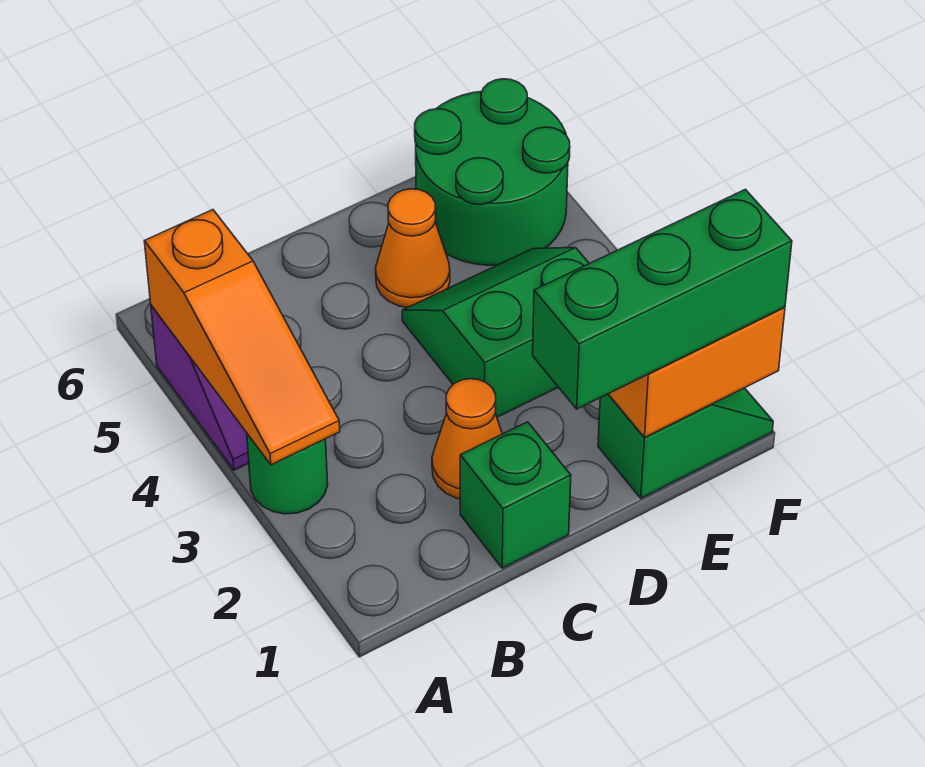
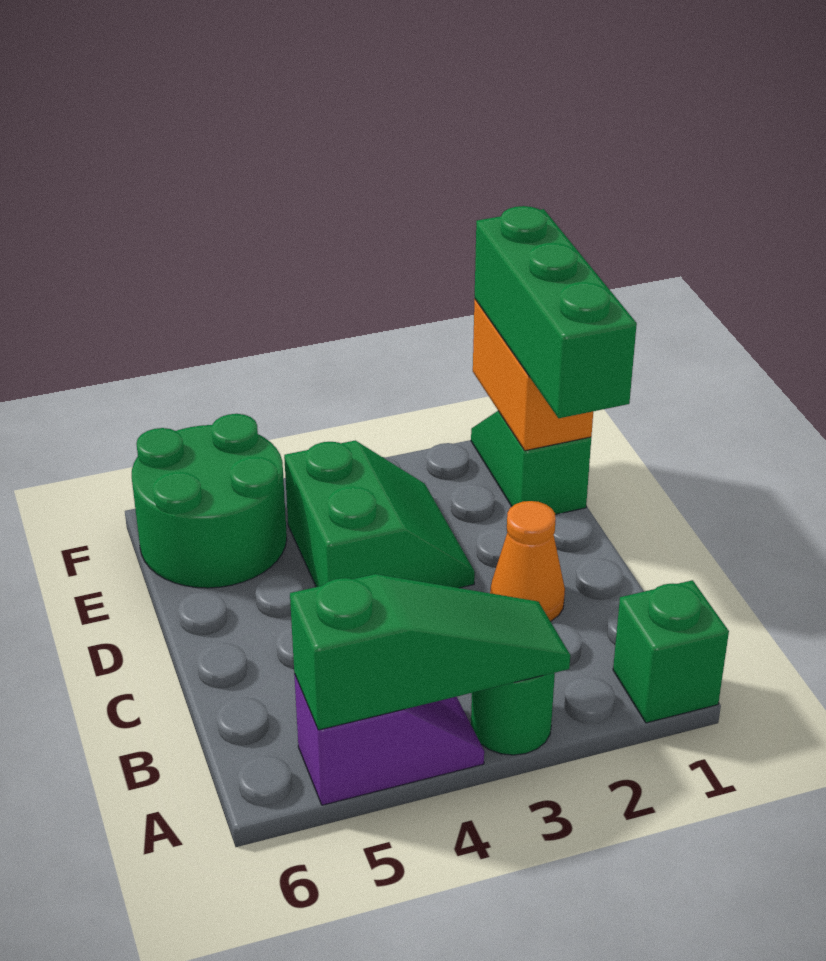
orange slope A3:A5 level 2 top 5 -> green slope A3:A5 level 2 top 5
green brick C1 level 1 -> green brick A1 level 1
green slope D3:E4 level 1 top 3 -> green slope D3:E4 level 1 top 4
orange cone D5 level 1 -> none

